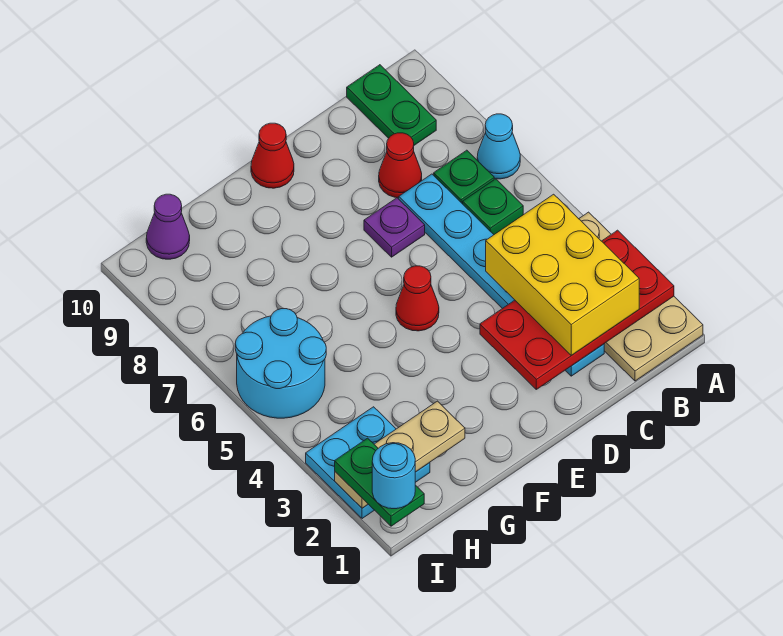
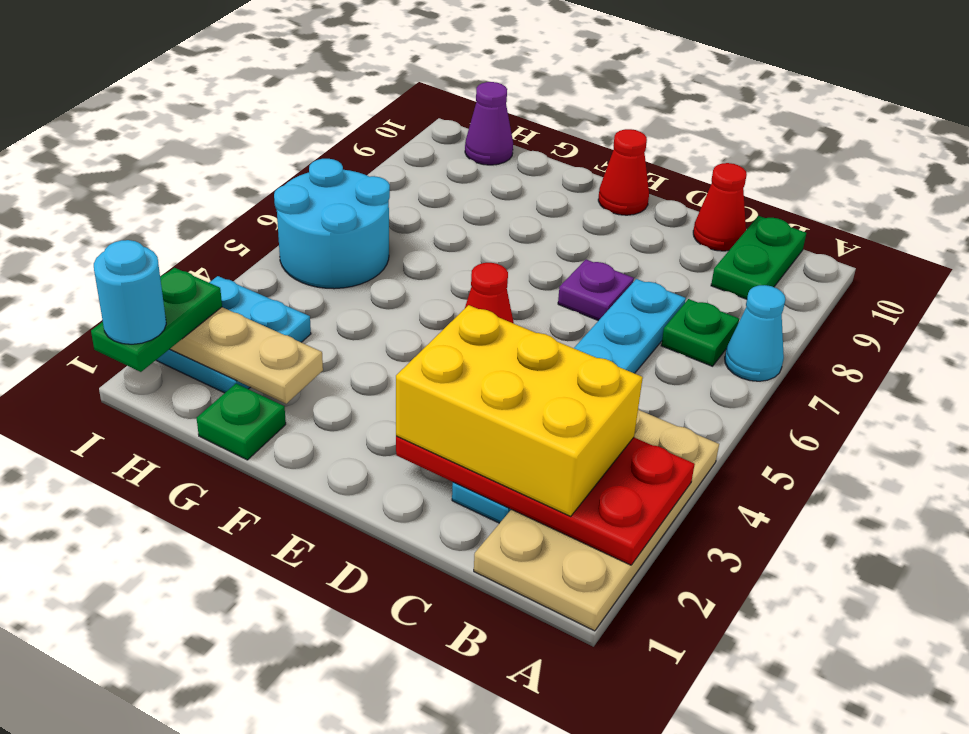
yellow brick B2:C4 level 3 -> yellow brick B2:D3 level 3
green plate B6 level 1 -> green plate G1 level 1
red cone C8 level 1 -> red cone C10 level 1

